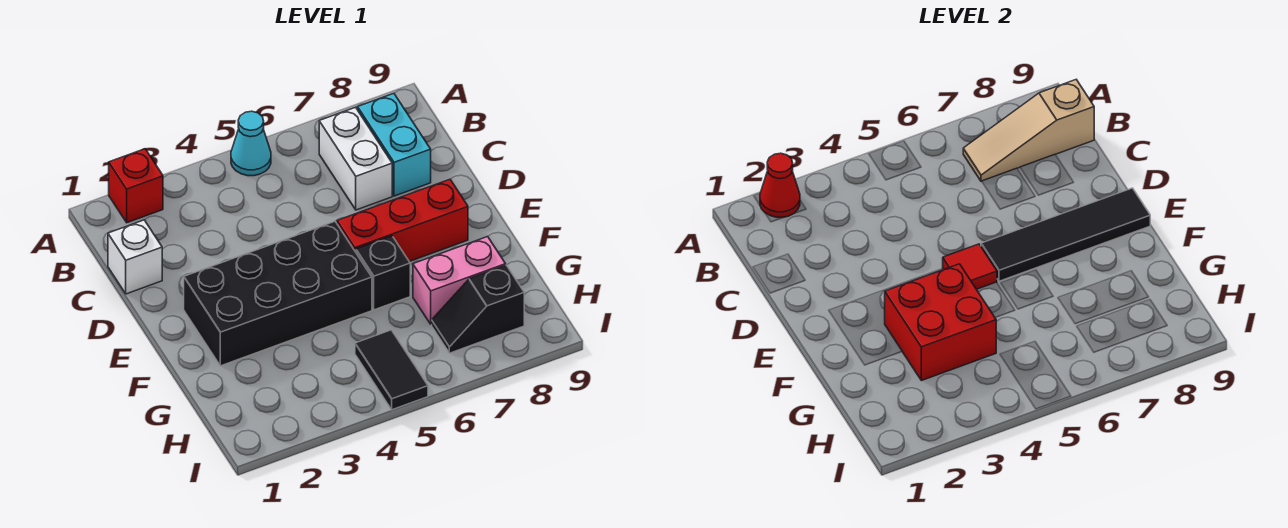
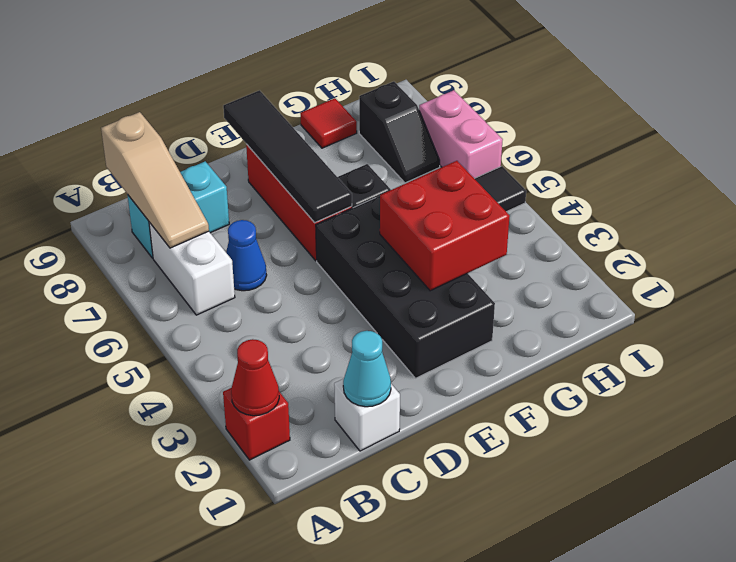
cyan cone A5 level 1 -> cyan cone C1 level 2
white brick B7:C7 level 1 -> white brick B6:B7 level 1
none -> blue cone C6 level 1
red tile E5 level 2 -> red tile G9 level 1
pink brick G7:G8 level 1 -> pink brick I6:I7 level 1

